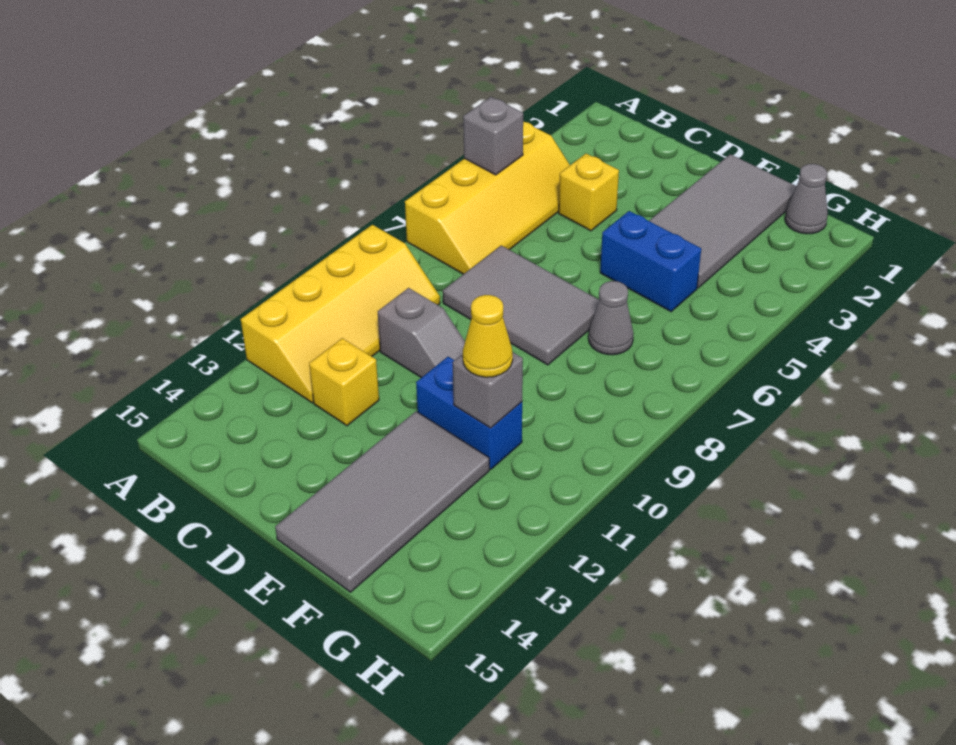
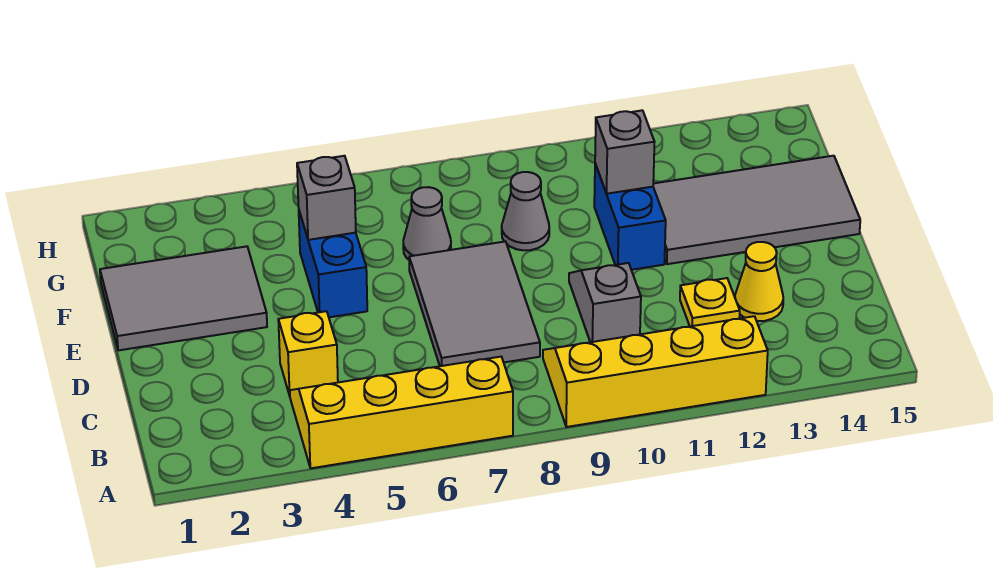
grey brick A5 level 2 -> grey brick F5 level 2
yellow brick C12 level 1 -> yellow plate C12 level 1
grey tile E1:F4 level 1 -> grey tile E1:F3 level 1
yellow cone F11 level 3 -> yellow cone C13 level 1
grey cone G1 level 1 -> grey cone F9 level 1

